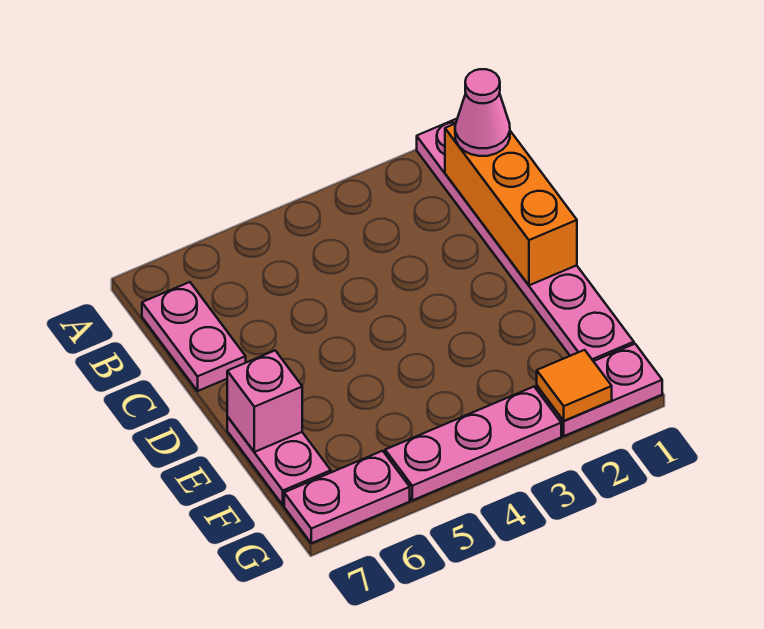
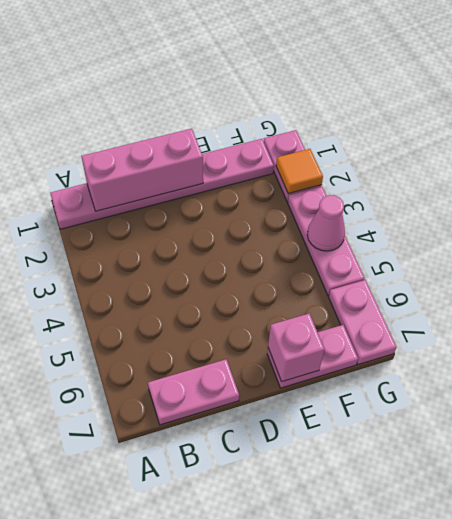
orange brick B1:D1 level 2 -> pink brick B1:D1 level 2
pink cone B1 level 3 -> pink cone G4 level 2

